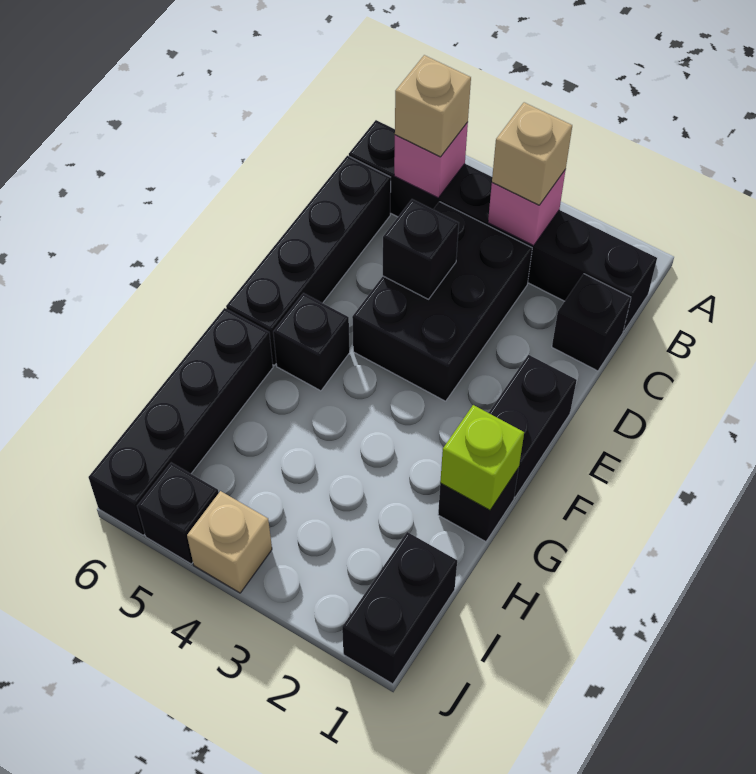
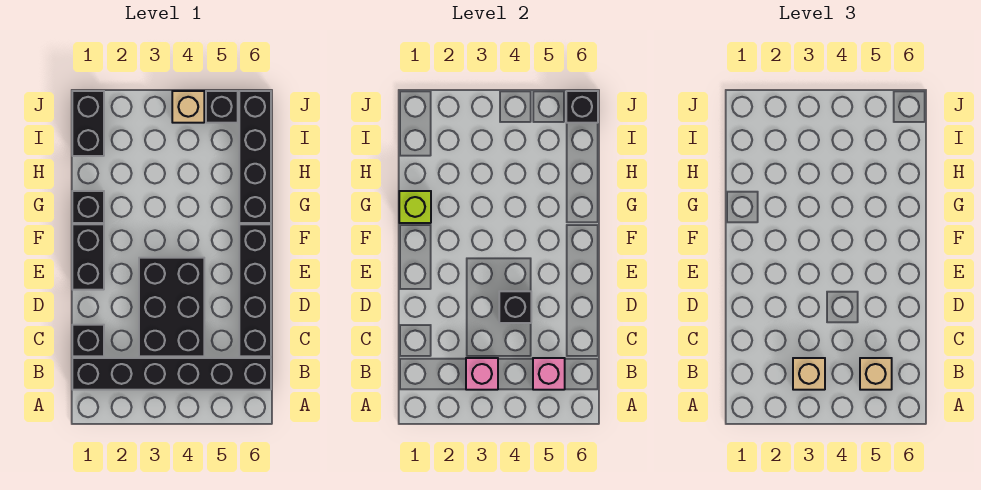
black brick F5 level 1 -> black brick J6 level 2

